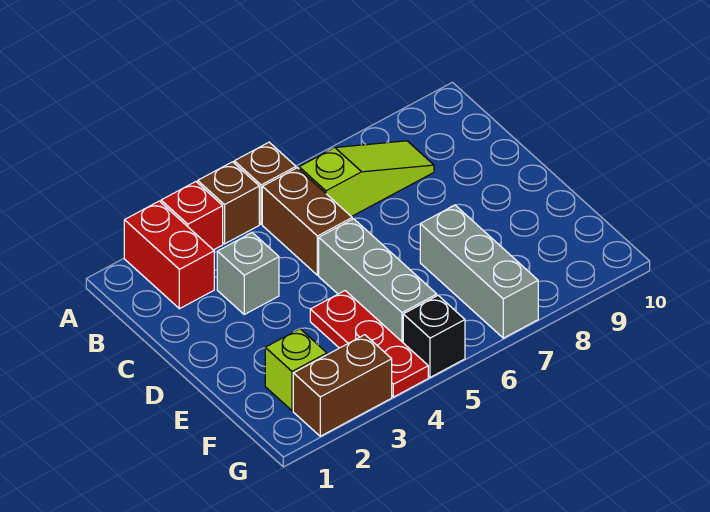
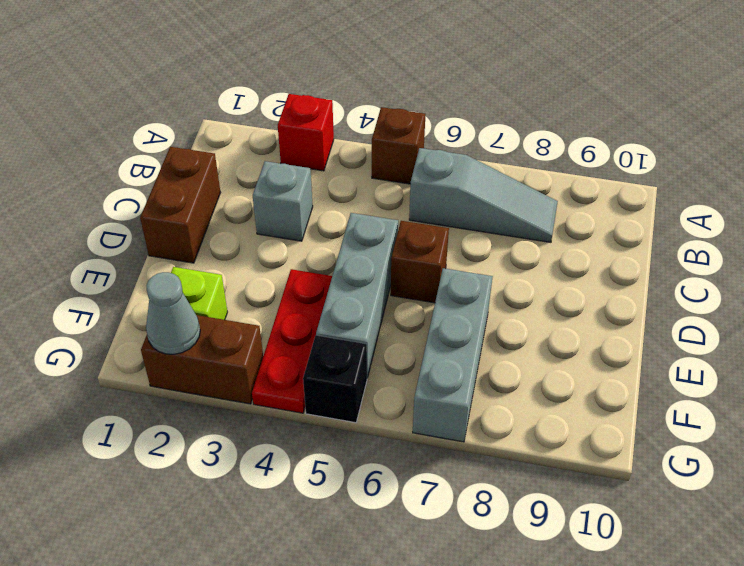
red brick A2:B2 level 1 -> none
brown brick A4 level 1 -> brown brick D6 level 1
brown brick B5:C5 level 1 -> brown brick C1:D1 level 1
lime slope B6:B8 level 1 top 6 -> grey slope B6:B8 level 1 top 6
none -> grey cone G2 level 2

